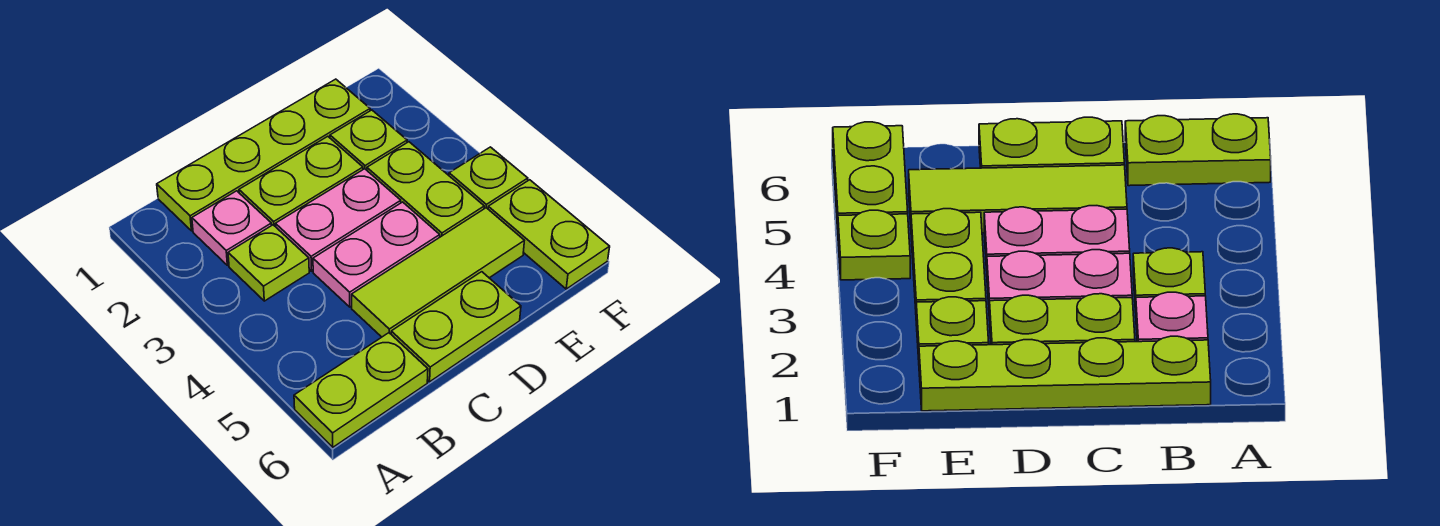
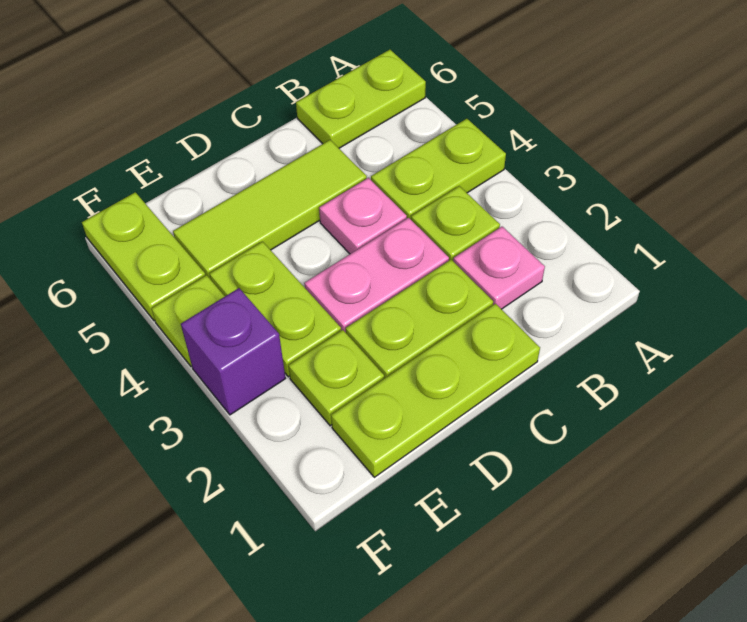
lime plate B1:E1 level 1 -> lime plate C1:E1 level 1
pink plate C4:D4 level 1 -> pink plate C4 level 1
lime plate C6:D6 level 1 -> lime plate A4:B4 level 1
none -> purple brick F3 level 1

